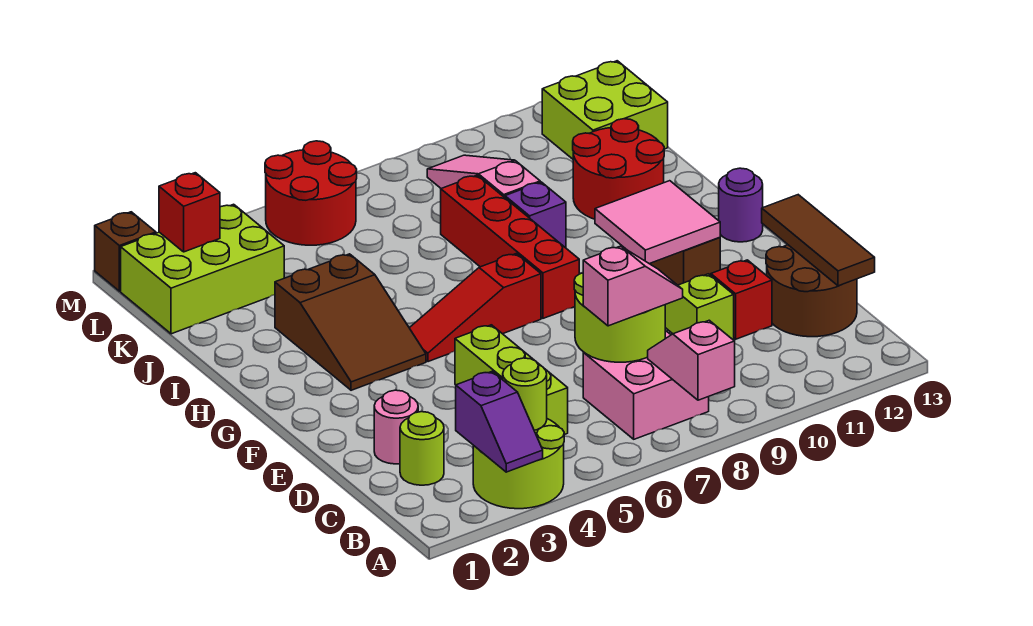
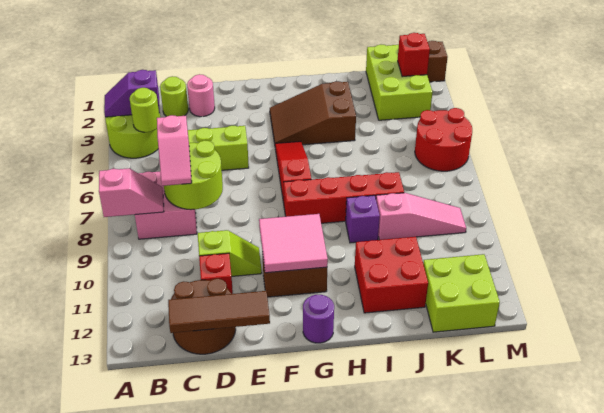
red round brick I11:J12 level 1 -> red brick I11:J12 level 1

